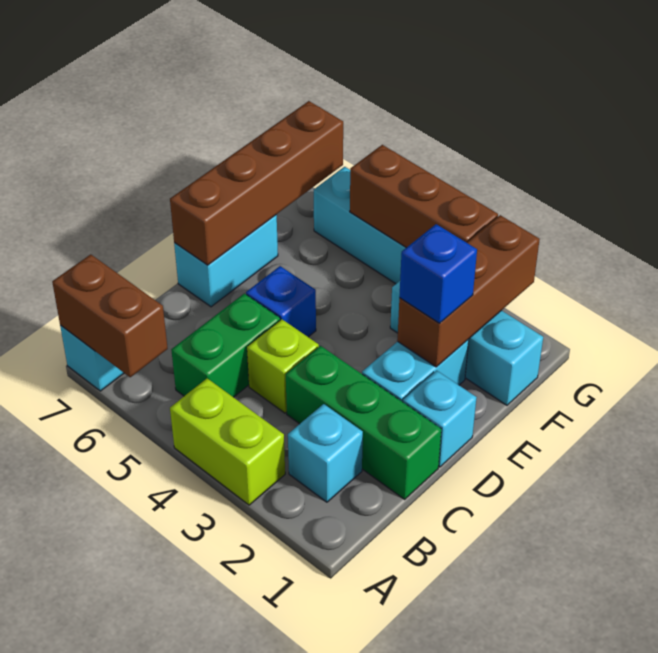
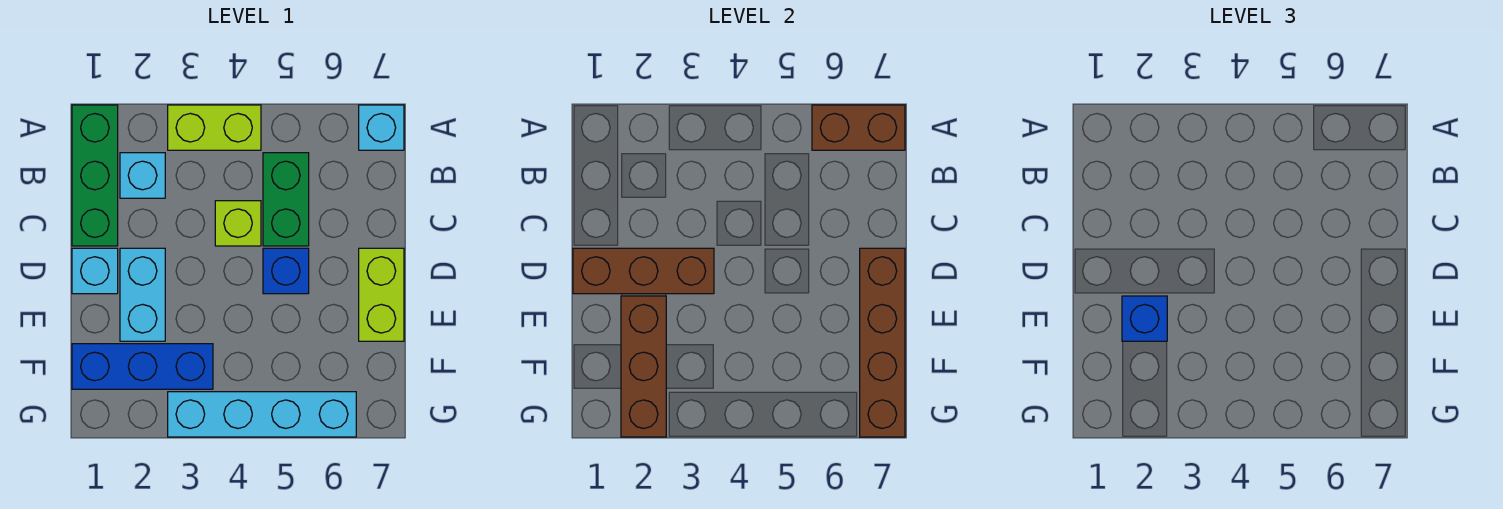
green brick C1:C3 level 1 -> green brick A1:C1 level 1
cyan brick D7:E7 level 1 -> lime brick D7:E7 level 1
cyan brick F1:F3 level 1 -> blue brick F1:F3 level 1
brown brick G3:G5 level 2 -> brown brick D1:D3 level 2

